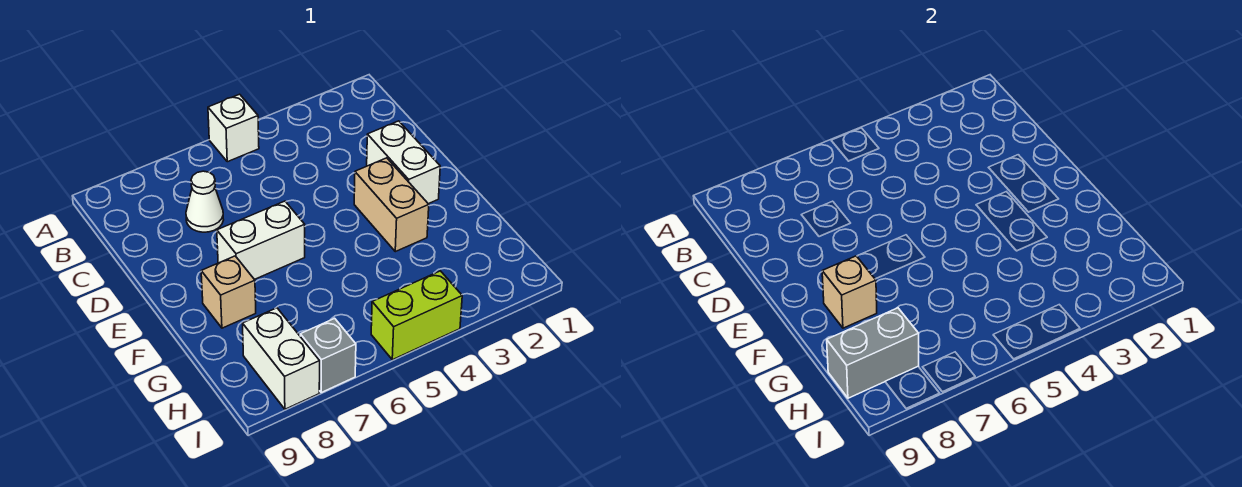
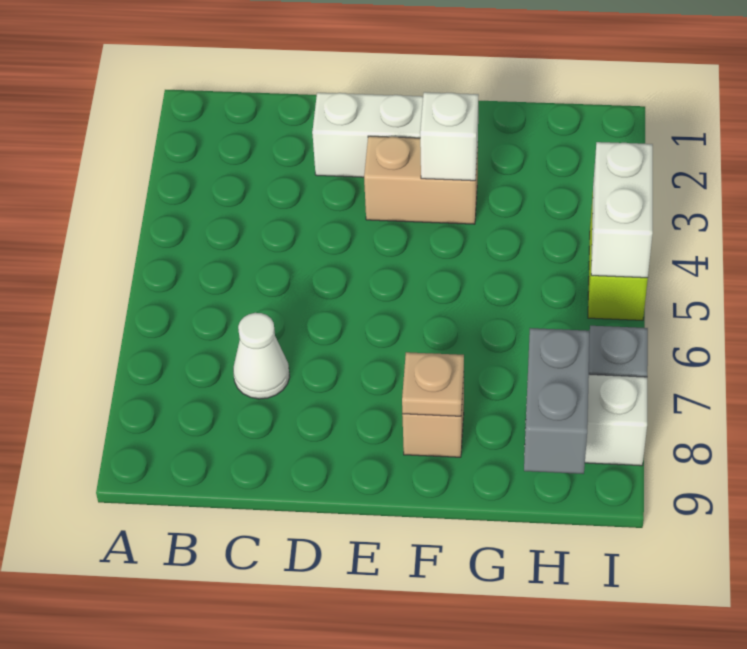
white brick A5 level 1 -> white brick F3 level 2
white brick E6:E7 level 1 -> white brick I4:I5 level 2
tan brick F8 level 2 -> tan plate F8 level 2

